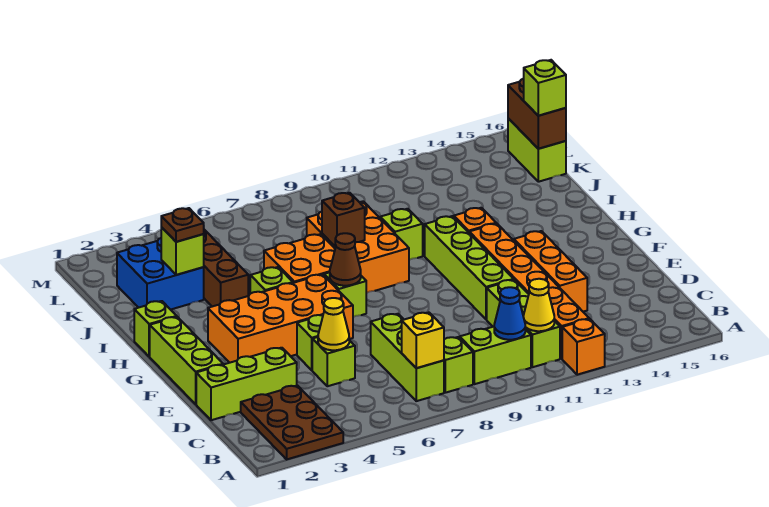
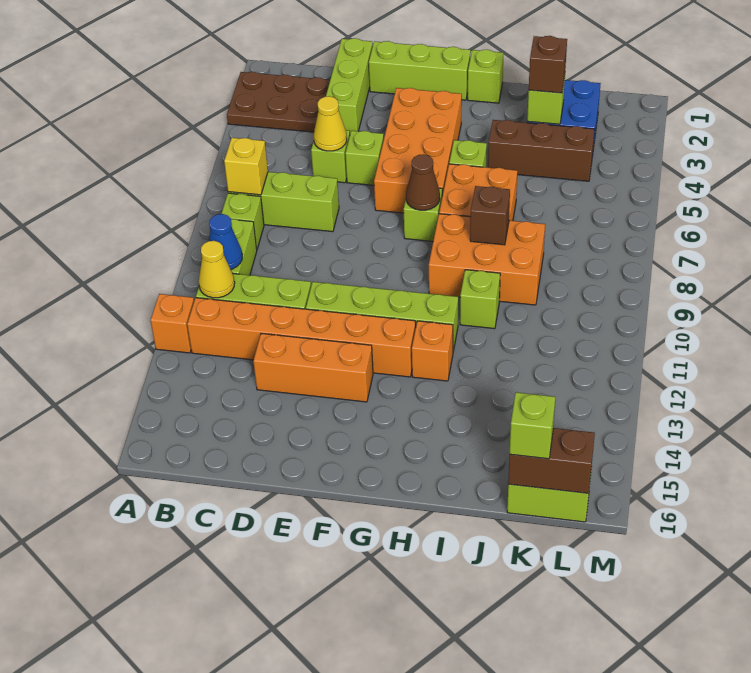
brown plate J3 level 3 -> brown brick J3 level 3

